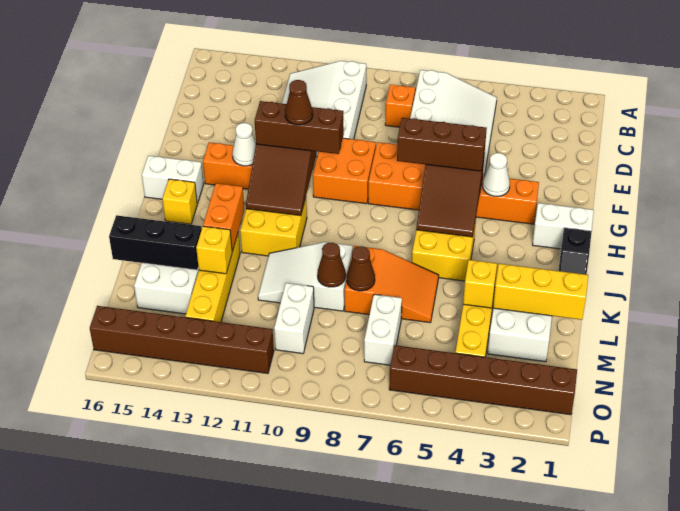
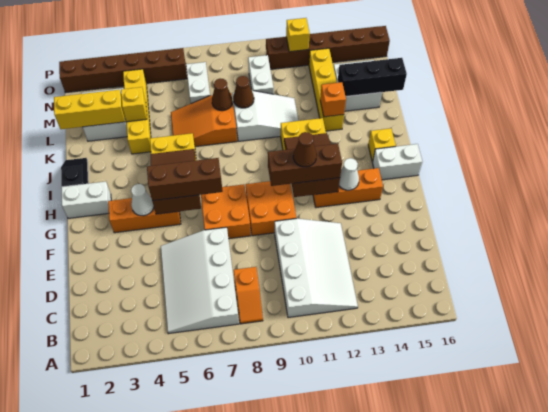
orange brick J13:K13 level 2 -> orange brick K13 level 2
yellow brick L13 level 2 -> yellow brick O12 level 2

